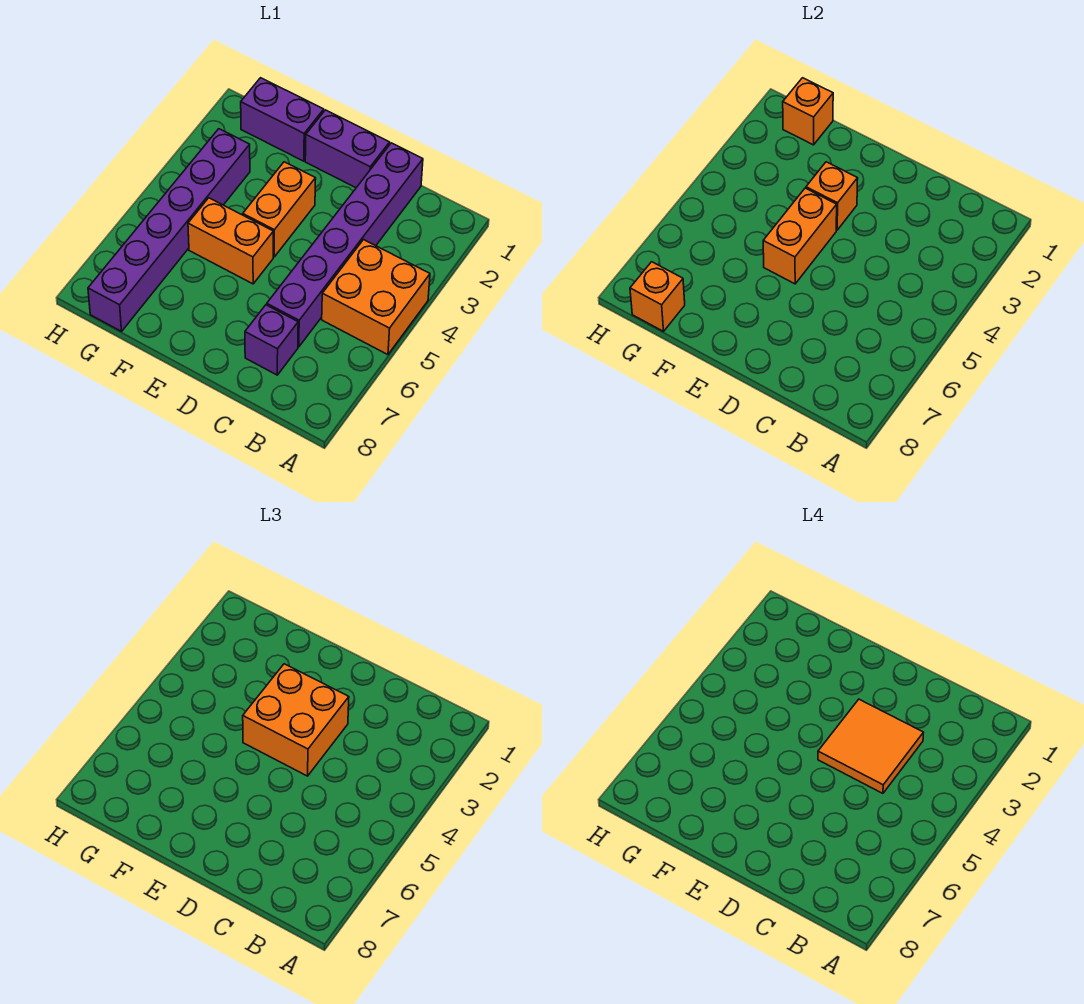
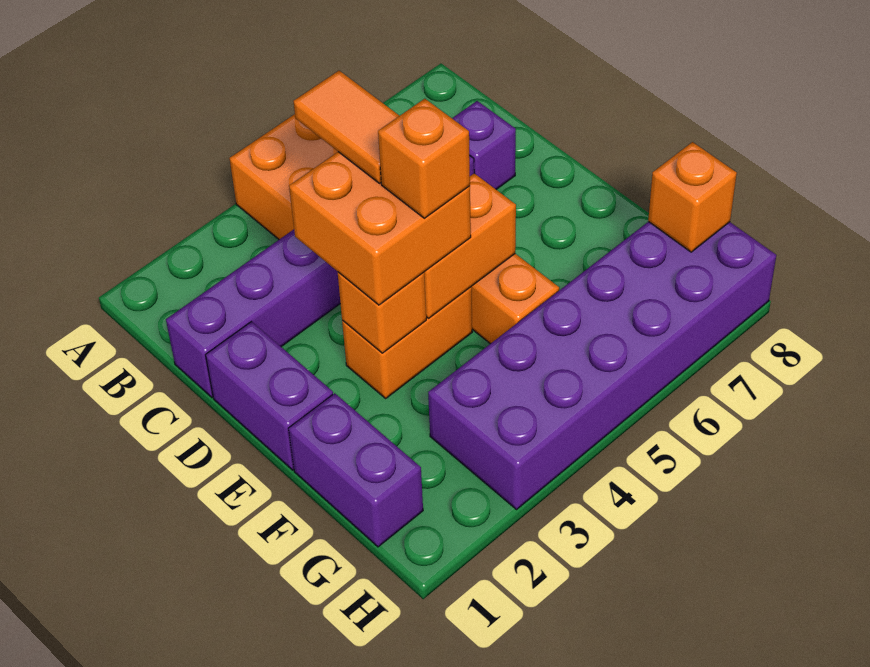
orange tile C3:D4 level 4 -> orange tile C4:D4 level 4
orange brick G1 level 2 -> orange brick E4 level 4
purple brick G3:G8 level 1 -> purple brick G3:H8 level 1

